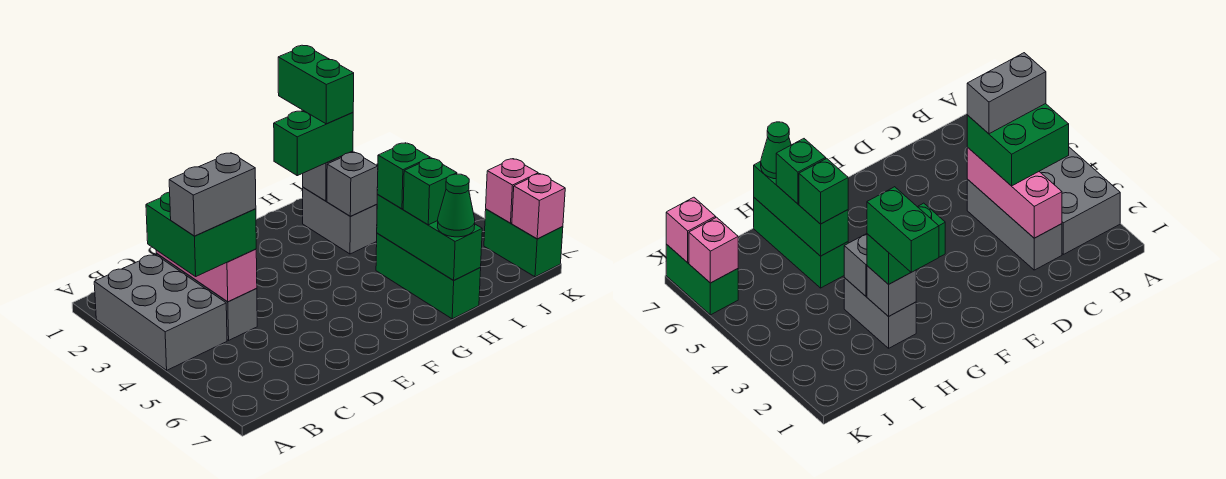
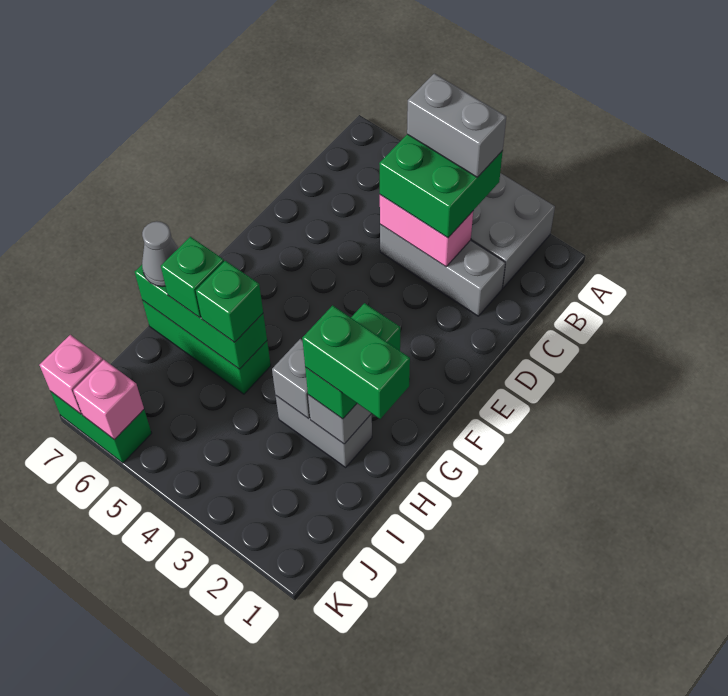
grey brick B4:C4 level 4 -> grey brick B3:B4 level 4
pink brick C2:C4 level 2 -> pink brick C3:C4 level 2
green cone H7 level 3 -> grey cone H7 level 3

